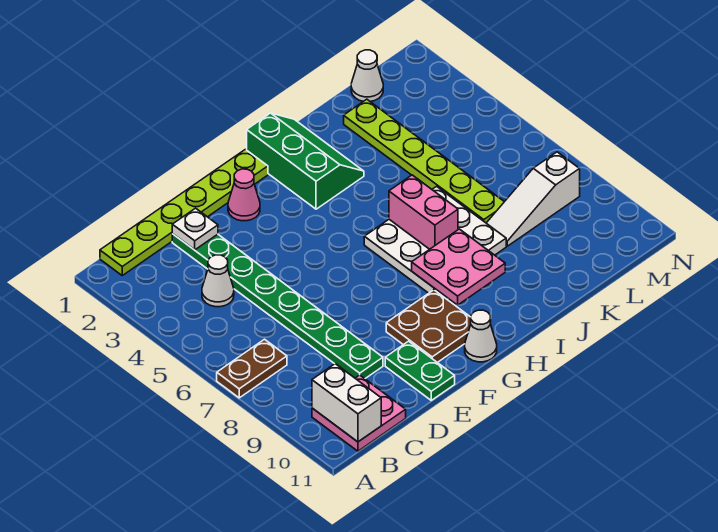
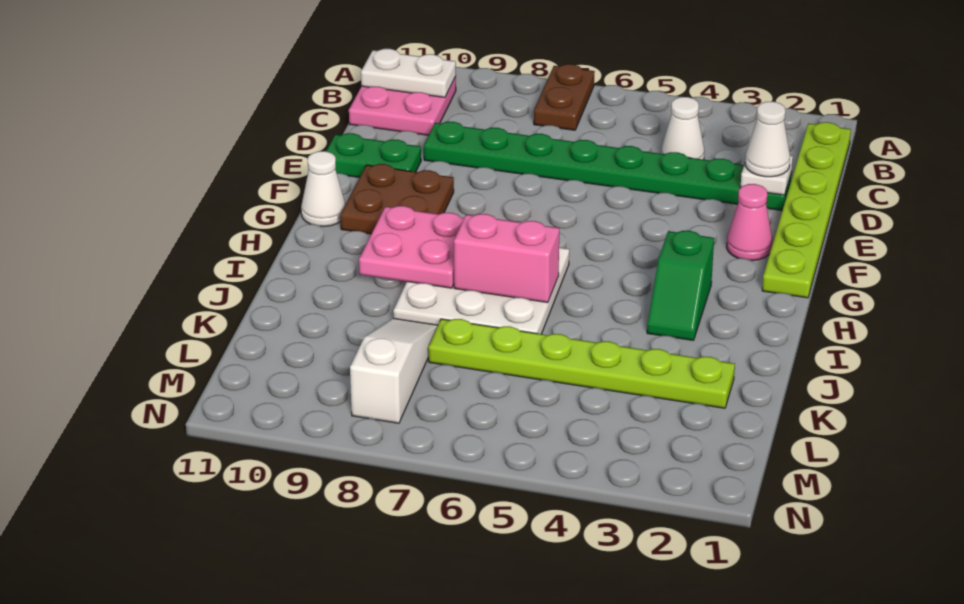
white brick B10:B11 level 2 -> white plate B10:B11 level 2
green slope H1:I3 level 1 top H -> green slope H3:I3 level 1 top H
white cone L1 level 1 -> white cone D2 level 3

